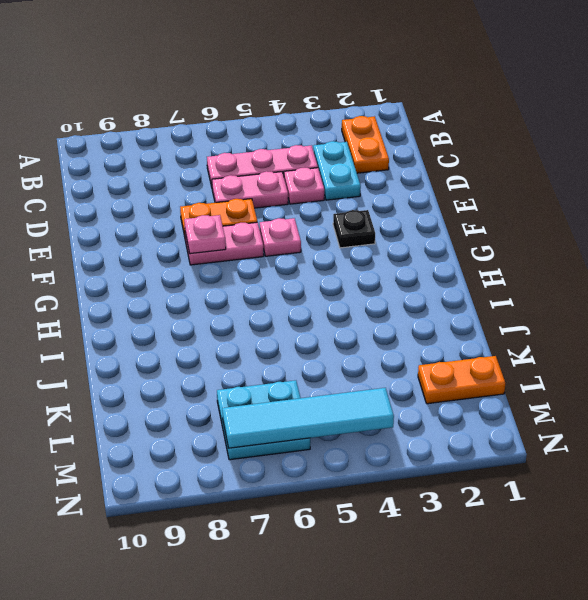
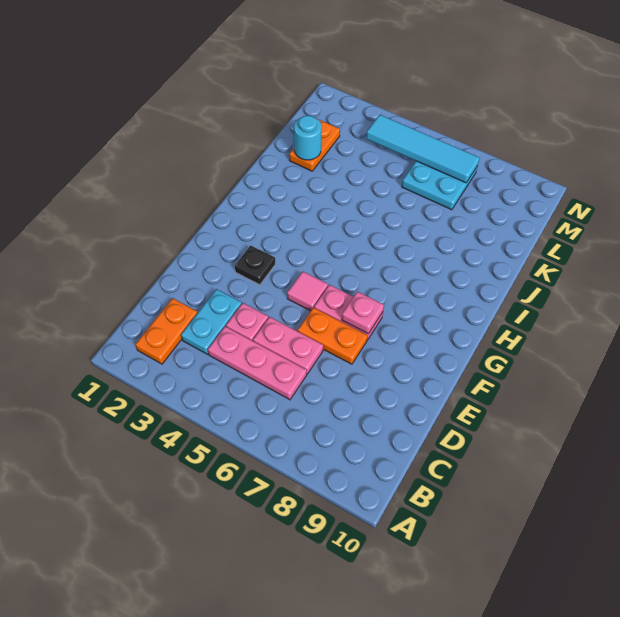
pink plate F5 level 1 -> pink tile F5 level 1
none -> cyan round brick K2 level 2
orange plate L1:L2 level 1 -> orange plate K2:L2 level 1

